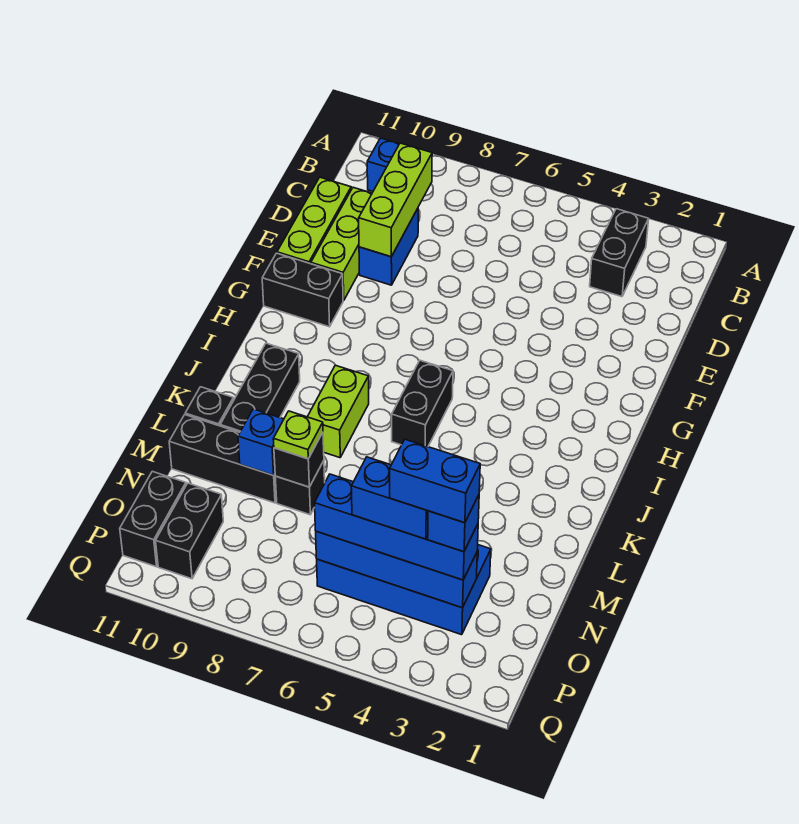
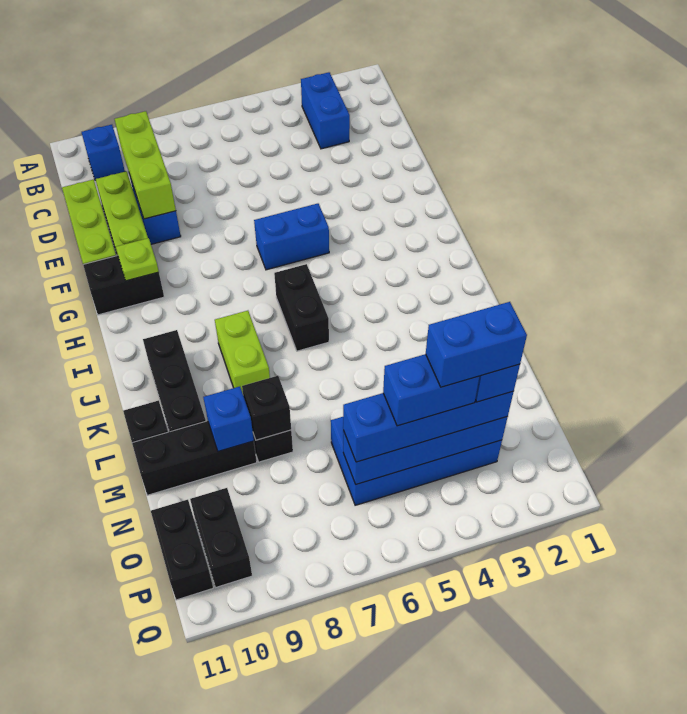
black brick B3:C3 level 1 -> blue brick B3:C3 level 1
none -> blue brick G5:G6 level 1
lime plate M8 level 3 -> lime plate G10 level 2

